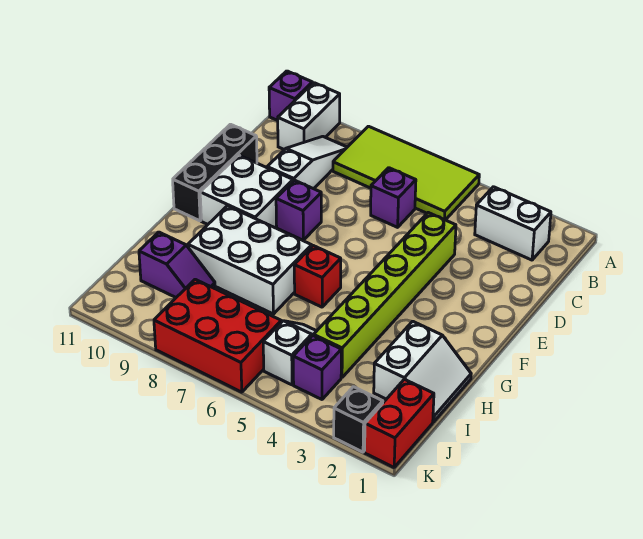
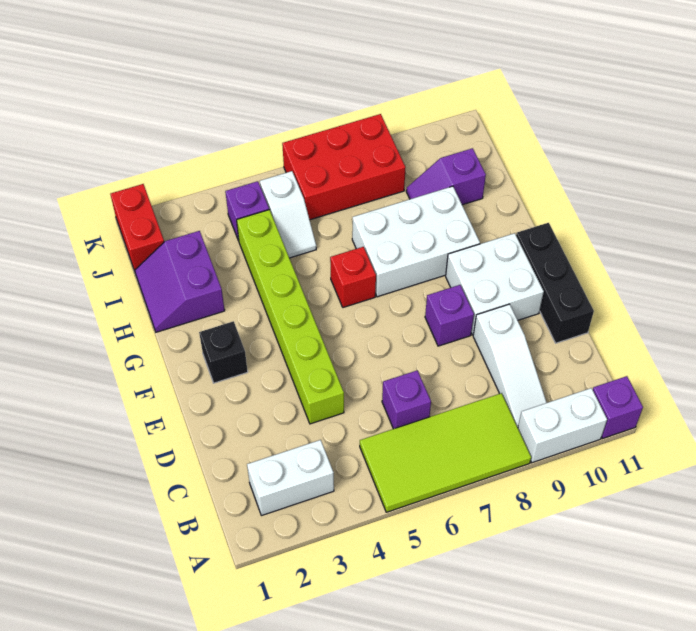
white brick A10:B10 level 1 -> white brick A9:A10 level 1
white slope H1:I2 level 1 top 2 -> purple slope H1:I2 level 1 top 2
black brick K2 level 1 -> black brick F2 level 1

